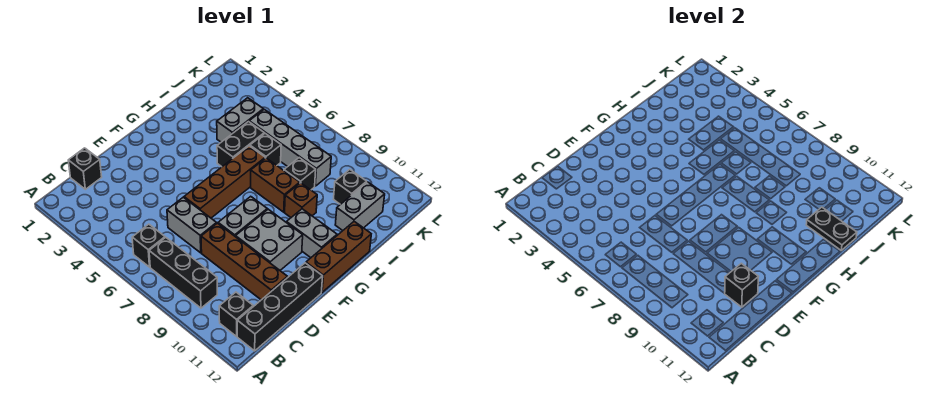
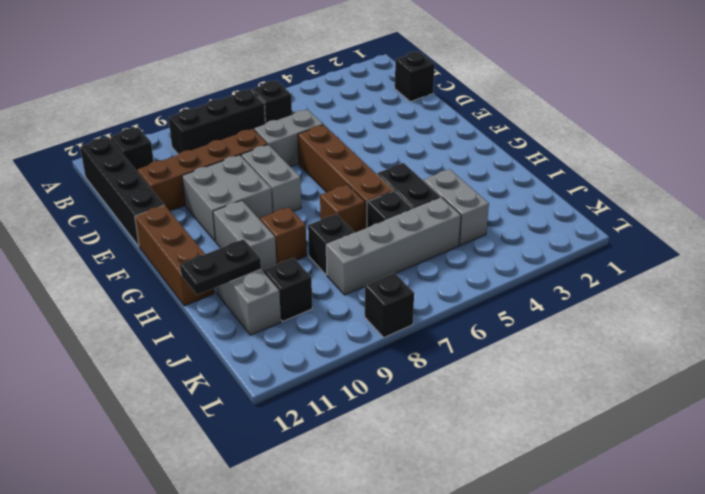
black brick D11 level 2 -> black brick L8 level 1
grey brick G10:G11 level 1 -> grey brick G10:H10 level 1
brown brick H7:H8 level 1 -> brown brick H7 level 1

